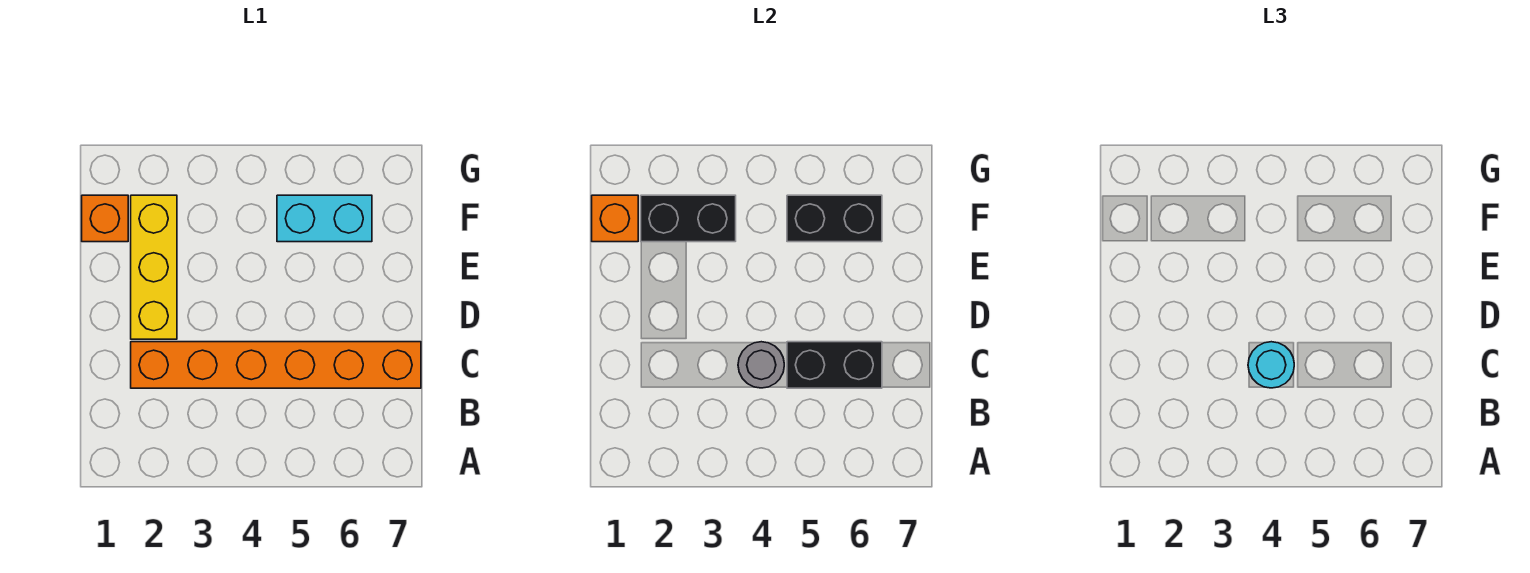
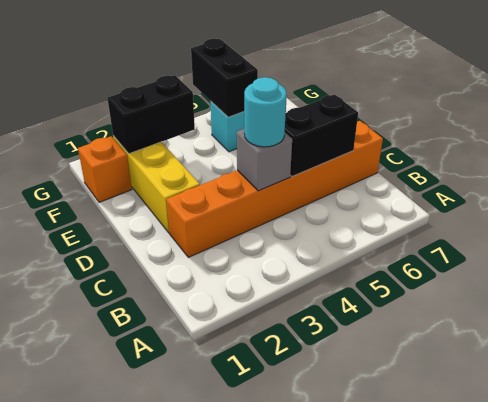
grey round brick C4 level 2 -> grey brick C4 level 2
orange brick F1 level 2 -> none
black brick F5:F6 level 2 -> black brick F5:G5 level 2

